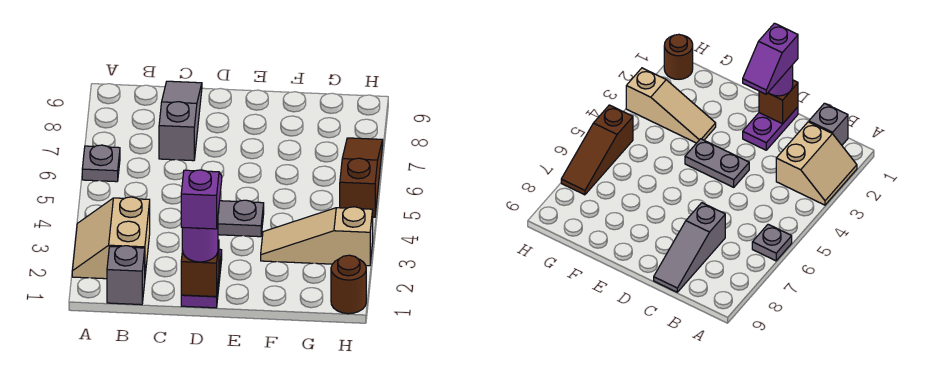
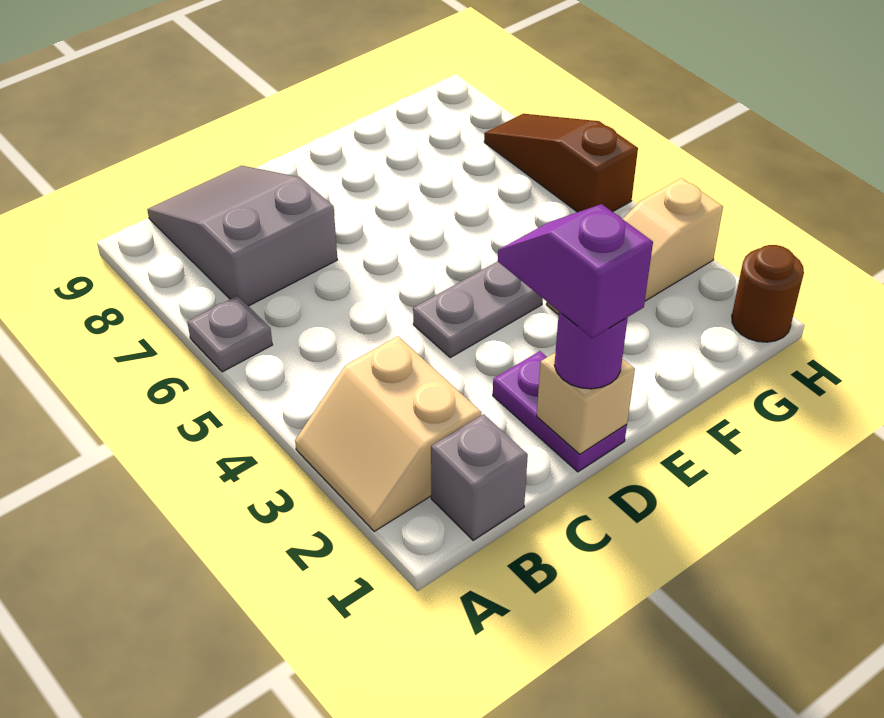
grey slope C7:C9 level 1 top 7 -> grey slope B7:C9 level 1 top 7
brown brick D1 level 2 -> tan brick D1 level 2

